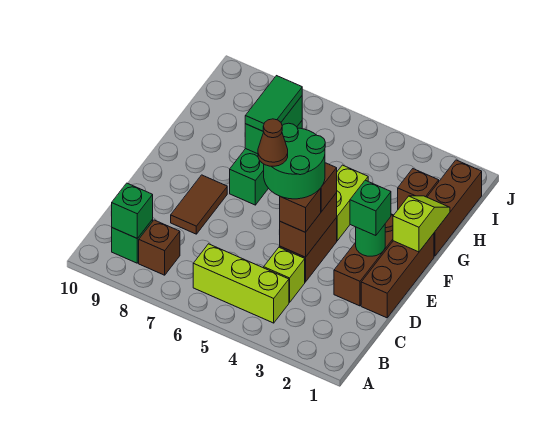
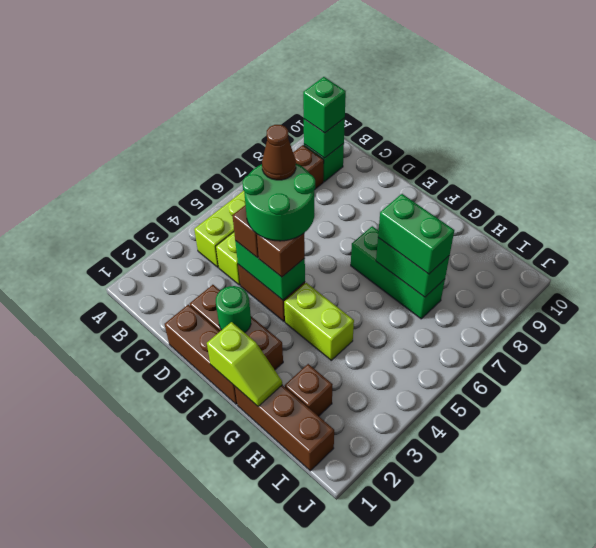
brown brick D4:E4 level 2 -> green brick D4:E4 level 2
brown tile D8:E8 level 1 -> none
green brick E2 level 3 -> green brick B9 level 3
green tile G7:H7 level 3 -> green brick G7:H7 level 3

